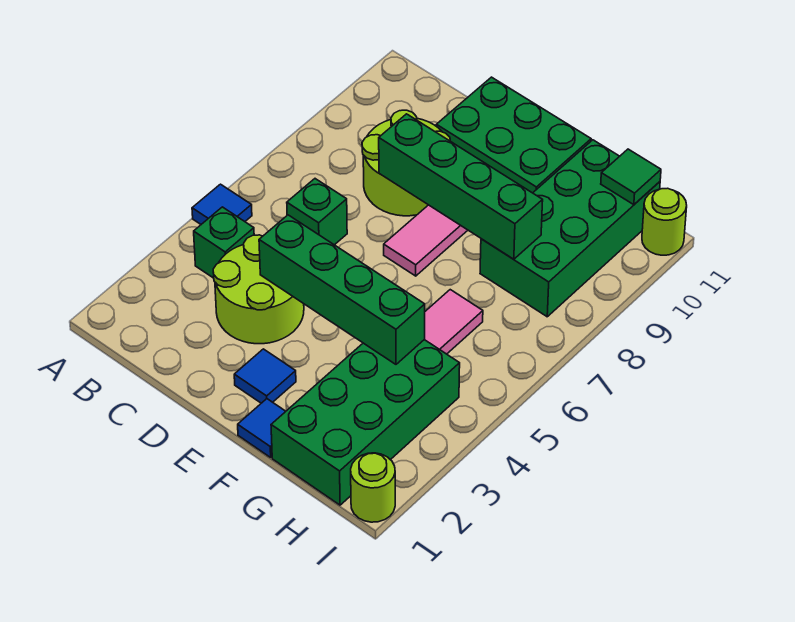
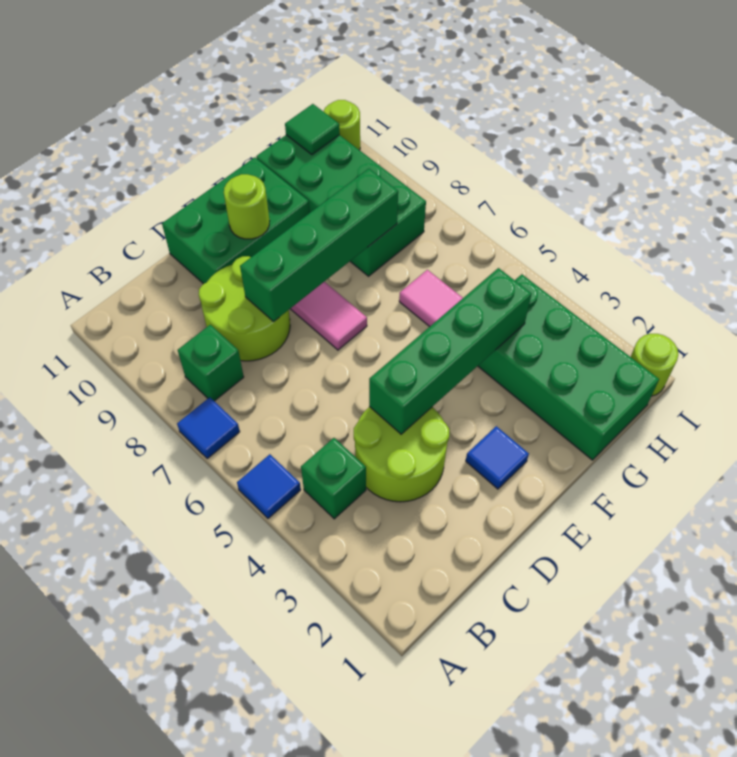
green brick C6 level 1 -> green brick B8 level 1
none -> lime round brick E10 level 2
blue tile F1 level 1 -> blue tile A7 level 1

